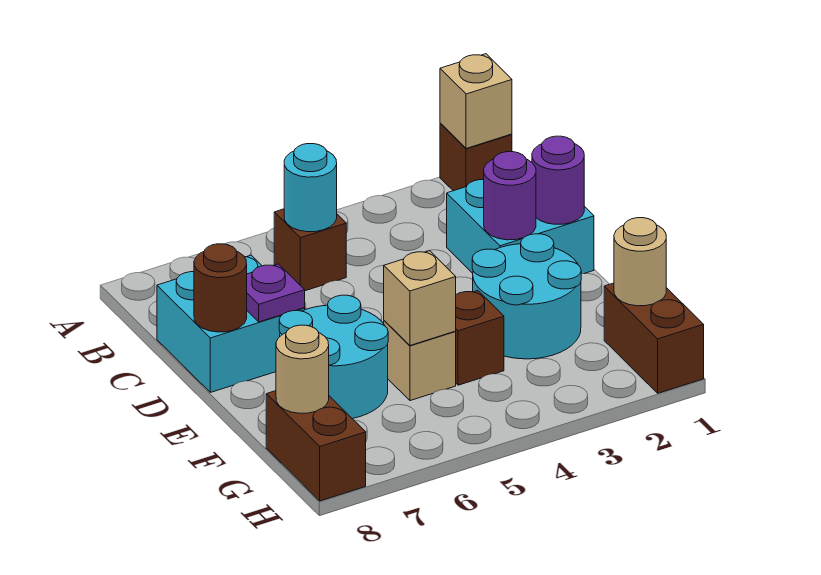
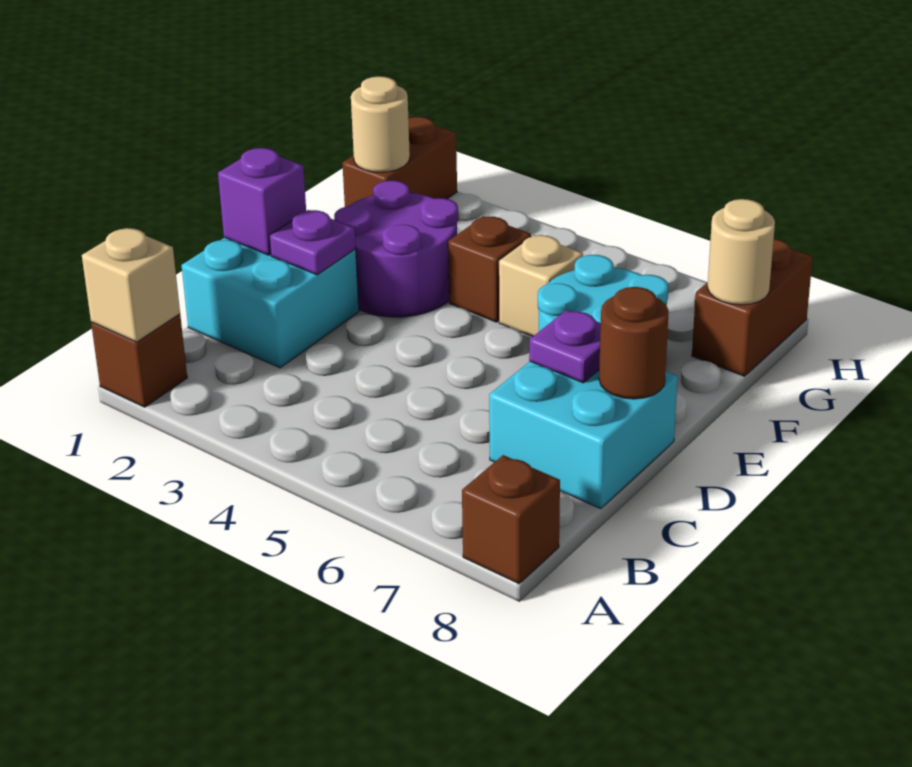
brown brick B5 level 1 -> brown brick A8 level 1
cyan round brick B5 level 2 -> none
purple round brick D1 level 2 -> purple brick D1 level 2
purple round brick D2 level 2 -> purple plate D2 level 2
cyan round brick E2:F3 level 1 -> purple round brick E2:F3 level 1
tan brick F5 level 2 -> none

